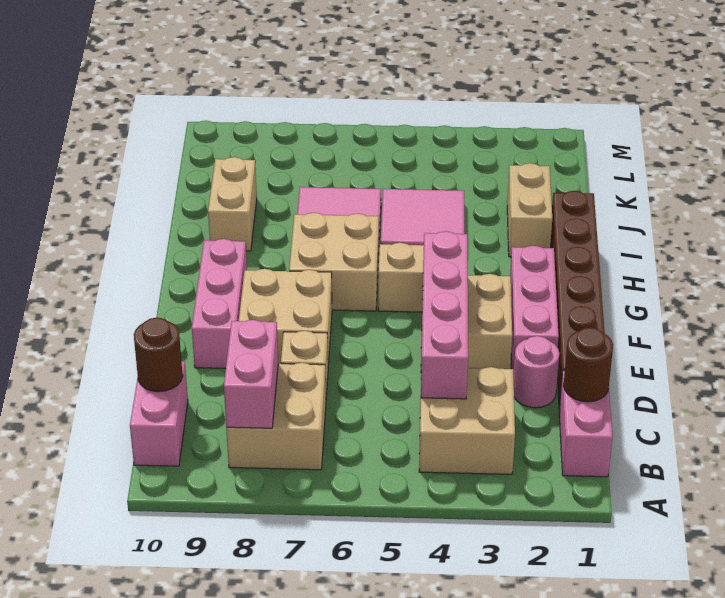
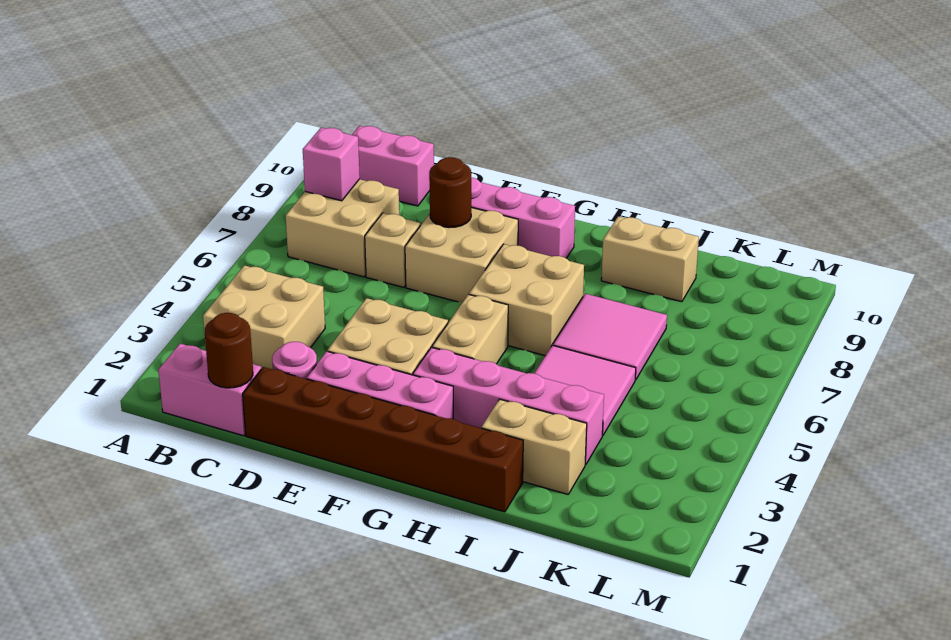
pink brick B8:C8 level 2 -> pink brick B8 level 2
pink brick C4:F4 level 2 -> pink brick G3:J3 level 1
brown round brick C10 level 2 -> brown round brick E8 level 2

